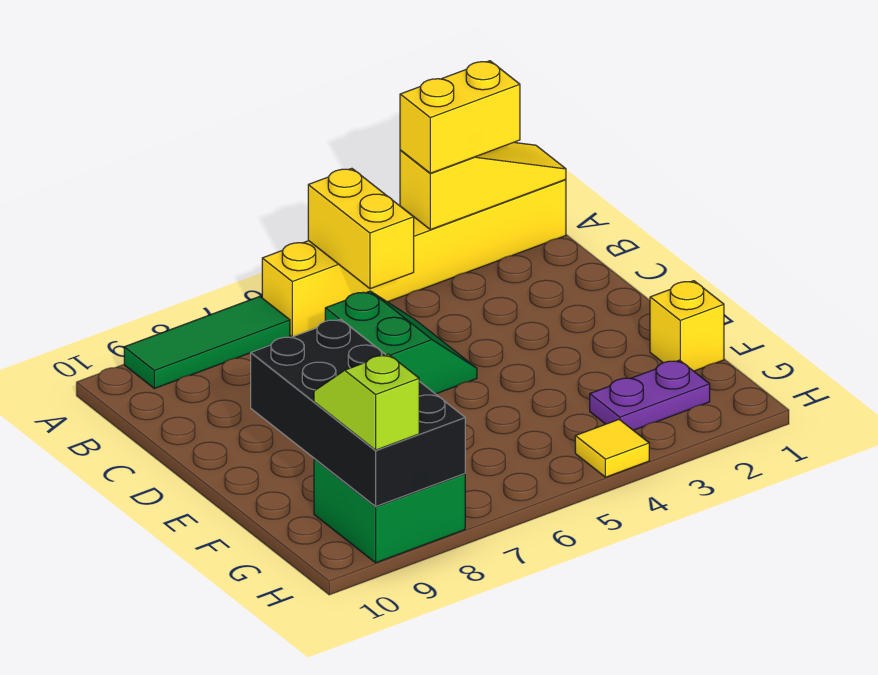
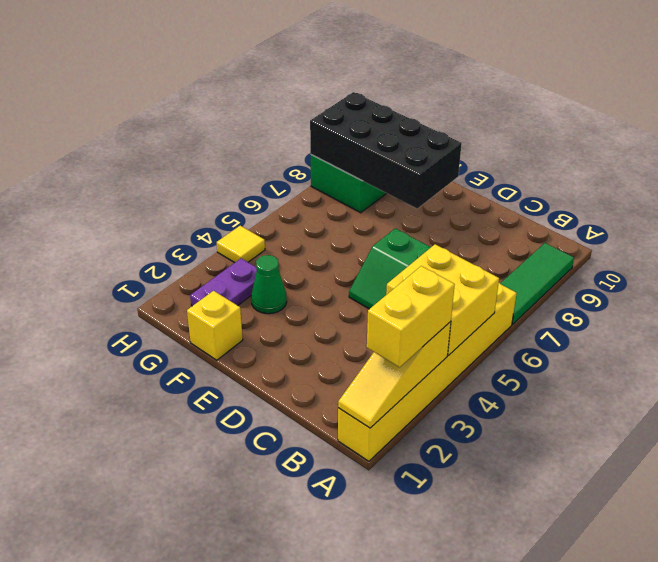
yellow brick A5:B5 level 2 -> yellow brick A4:B5 level 2
none -> green cone F3 level 1
lime slope G9:H9 level 3 top H -> none

